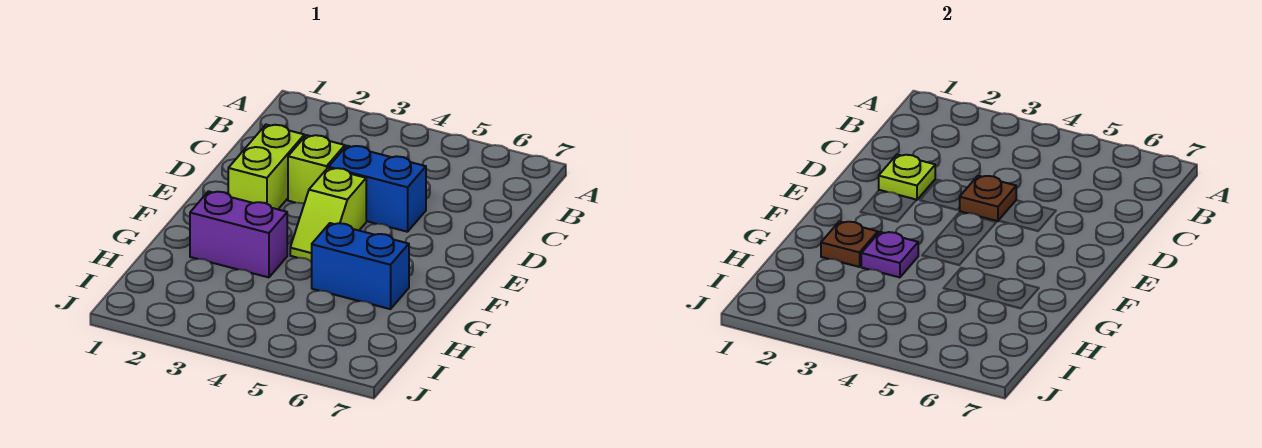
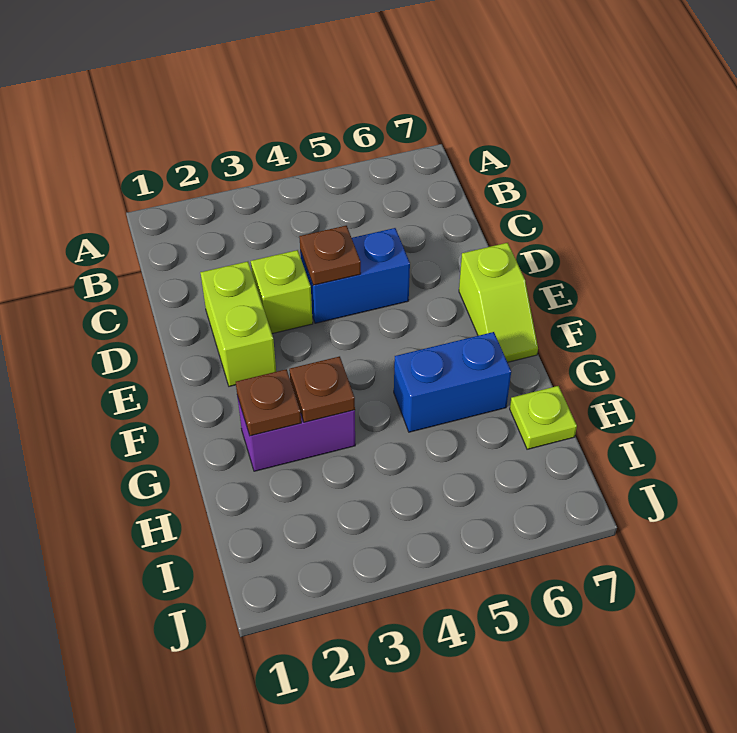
lime plate D2 level 2 -> lime plate H7 level 1
lime slope E4:F4 level 1 top E -> lime slope E7:F7 level 1 top E
purple plate G3 level 2 -> brown plate G3 level 2

